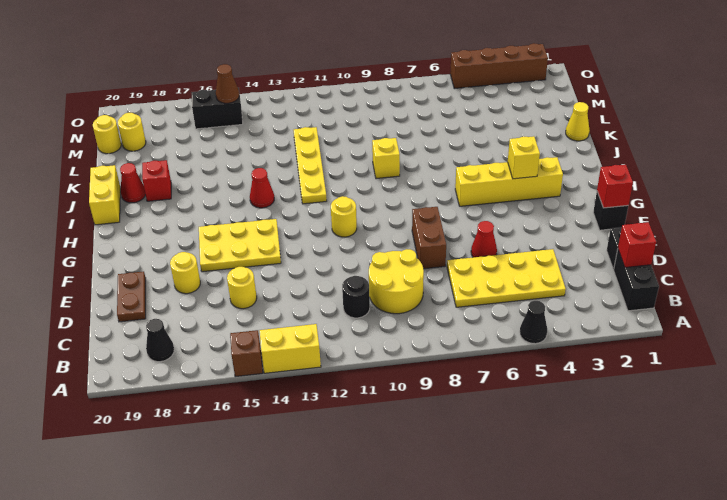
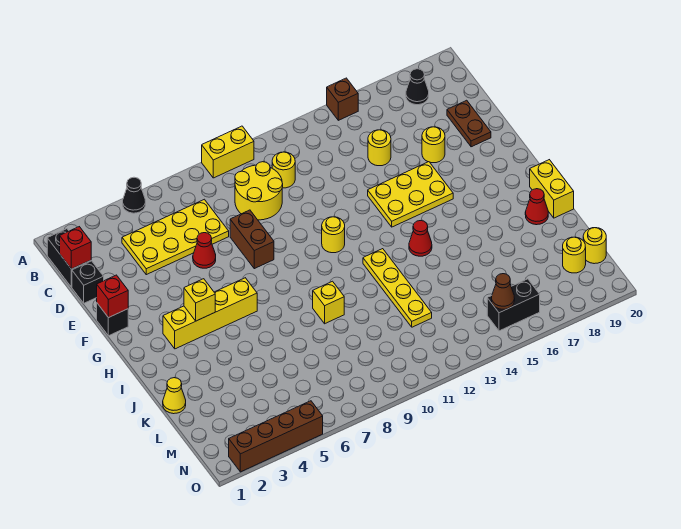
yellow brick A13:A14 level 1 -> yellow brick A9:A10 level 1
black round brick C11 level 1 -> yellow round brick C11 level 1
red brick J18 level 1 -> none

